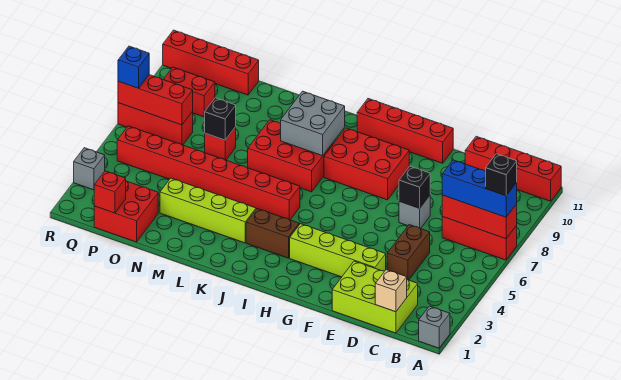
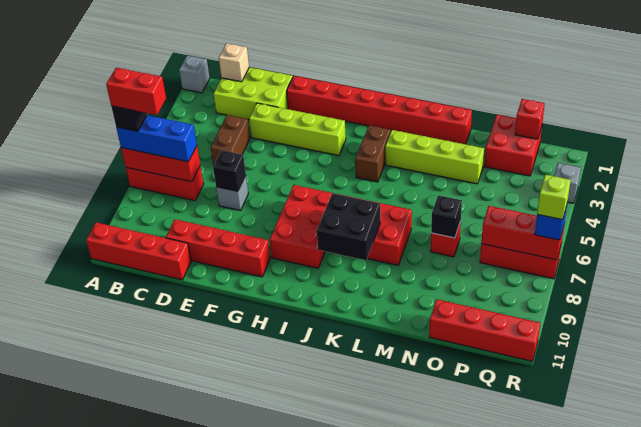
red brick F11:I11 level 1 -> red brick D10:G10 level 1
red brick G8:I9 level 1 -> red brick H7:I9 level 1
brown brick I3:J3 level 1 -> brown brick J3:J4 level 1
red brick J5:Q5 level 1 -> red brick F1:M1 level 1
grey brick J8:K9 level 2 -> black brick J8:K9 level 2
red brick P9:Q9 level 1 -> red brick A7:B7 level 5
none -> lime brick R7 level 4

